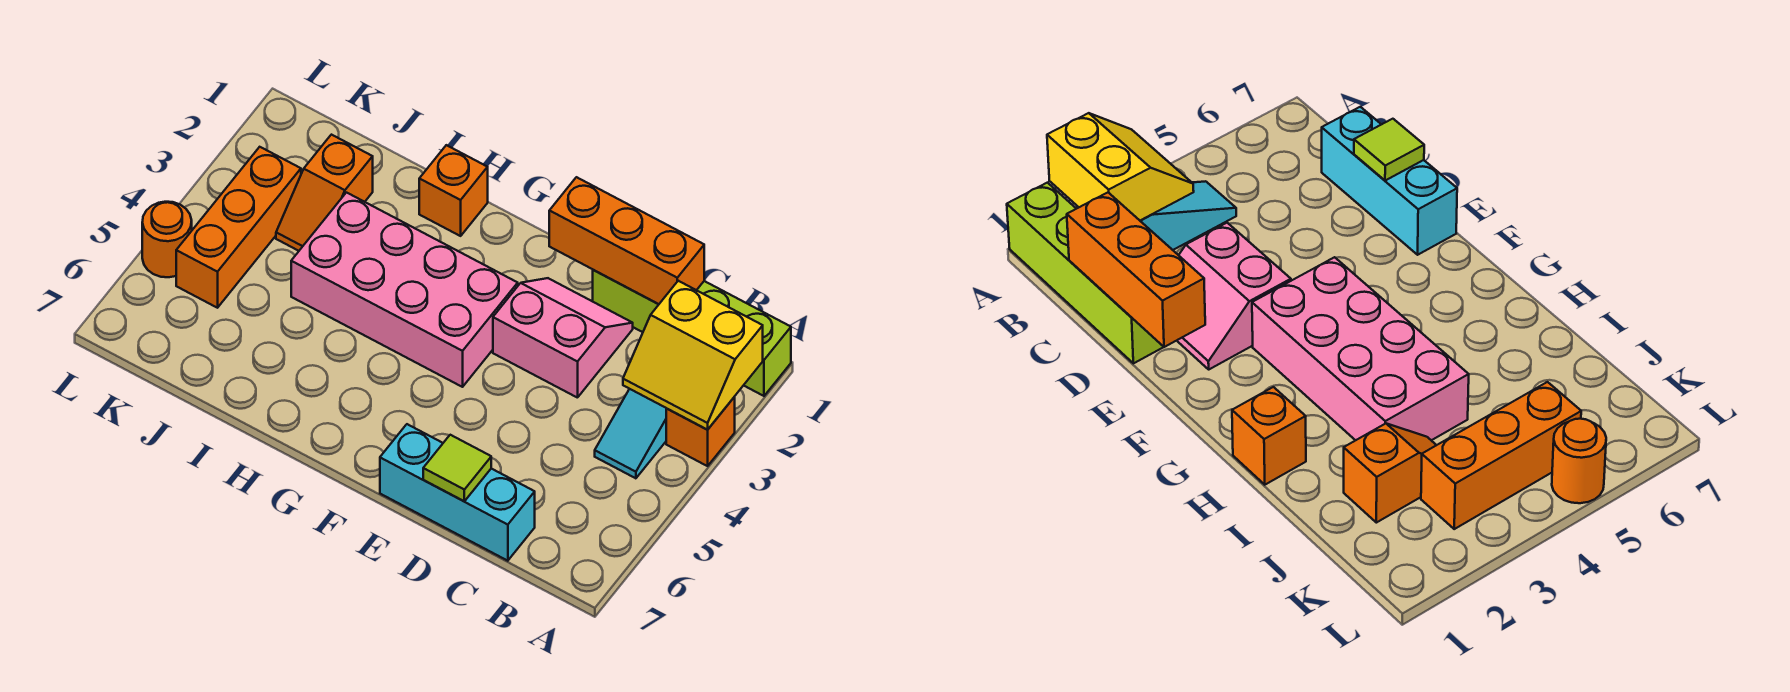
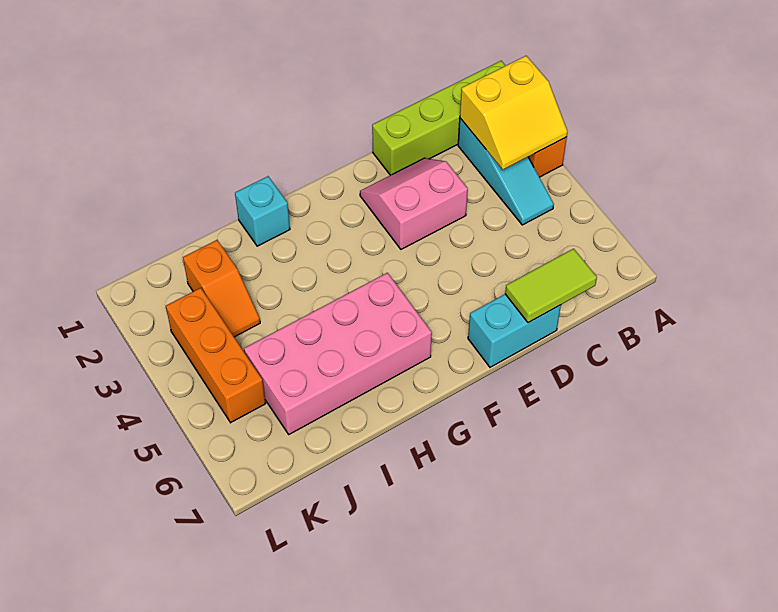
orange brick C1:E1 level 2 -> none
cyan brick C7:E7 level 1 -> cyan brick D7:E7 level 1
lime tile D7 level 2 -> lime tile C7:D7 level 2
pink brick F3:I4 level 1 -> pink brick G5:J6 level 1
orange brick H1 level 1 -> cyan brick H1 level 1
orange round brick L5 level 1 -> none

